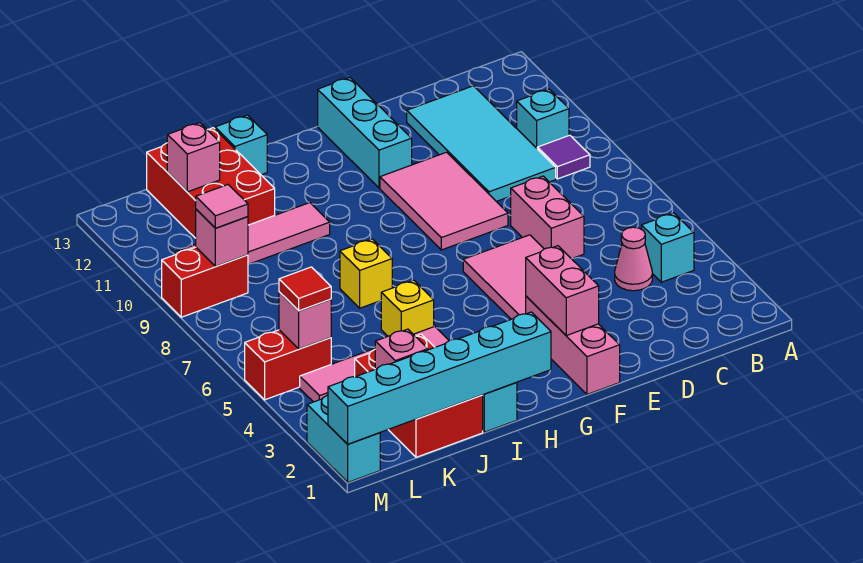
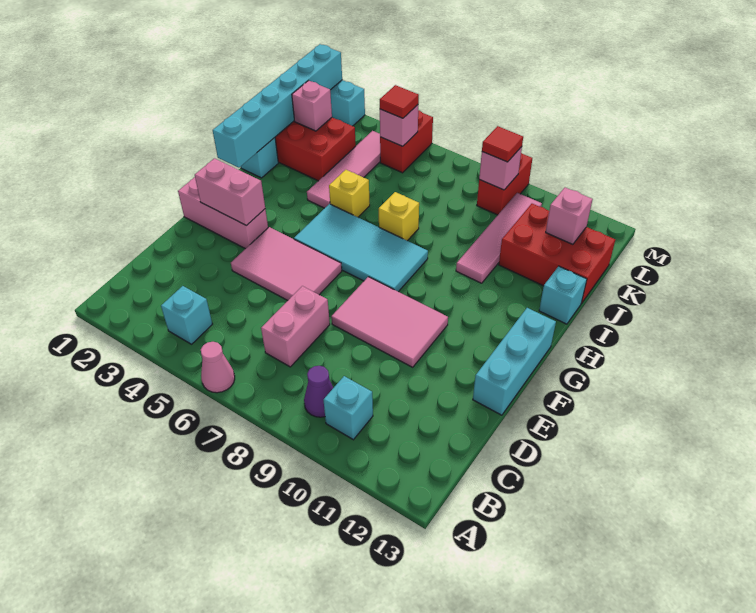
purple tile B9 level 1 -> purple cone B9 level 1
pink cone C4 level 1 -> pink cone A6 level 1
cyan tile C9:D12 level 1 -> cyan tile G5:H8 level 1
pink brick D6:D7 level 1 -> pink brick C7:D7 level 1
cyan brick F11:F13 level 1 -> cyan brick E13:G13 level 1
pink tile L9 level 3 -> red tile L9 level 3

